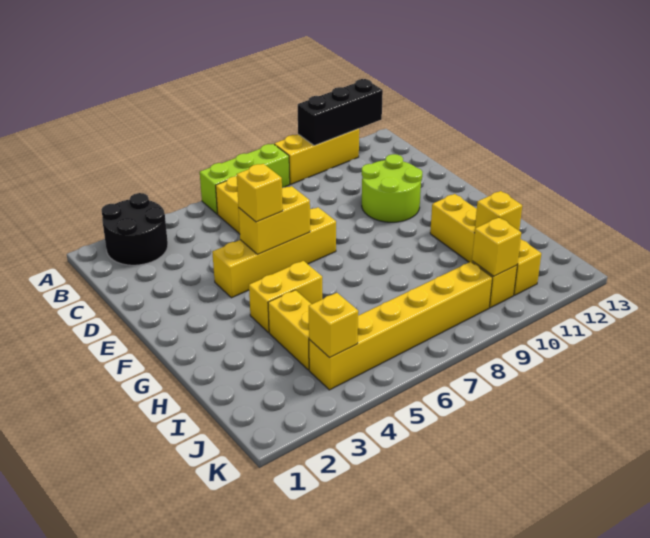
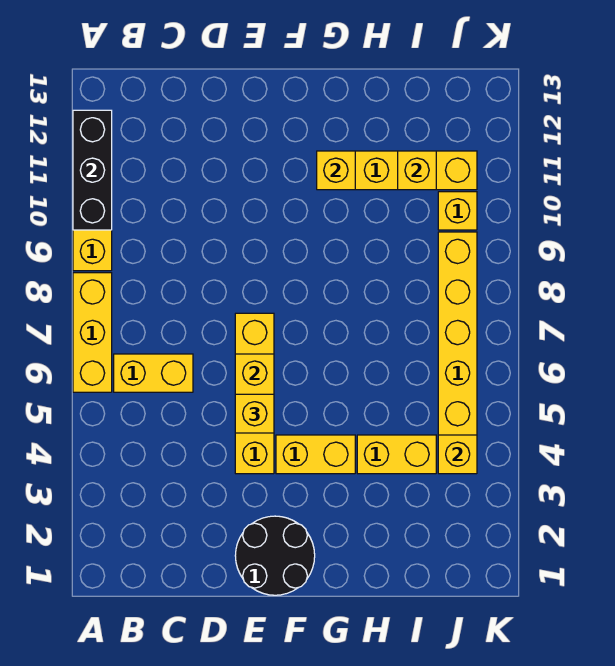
black round brick A2:B3 level 1 -> black round brick E1:F2 level 1
lime brick A6:A8 level 1 -> yellow brick A6:A8 level 1
lime round brick D10:E11 level 1 -> none
yellow brick G4:G5 level 1 -> yellow brick F4:G4 level 1
yellow brick J10 level 2 -> yellow brick G11 level 2

